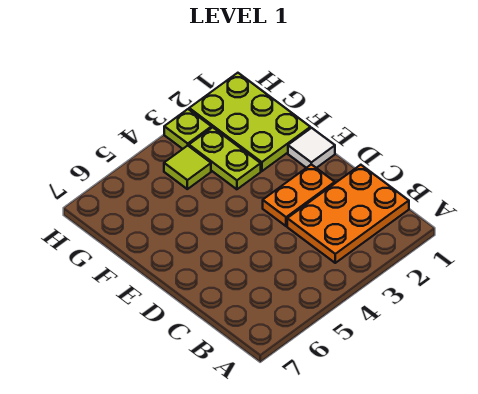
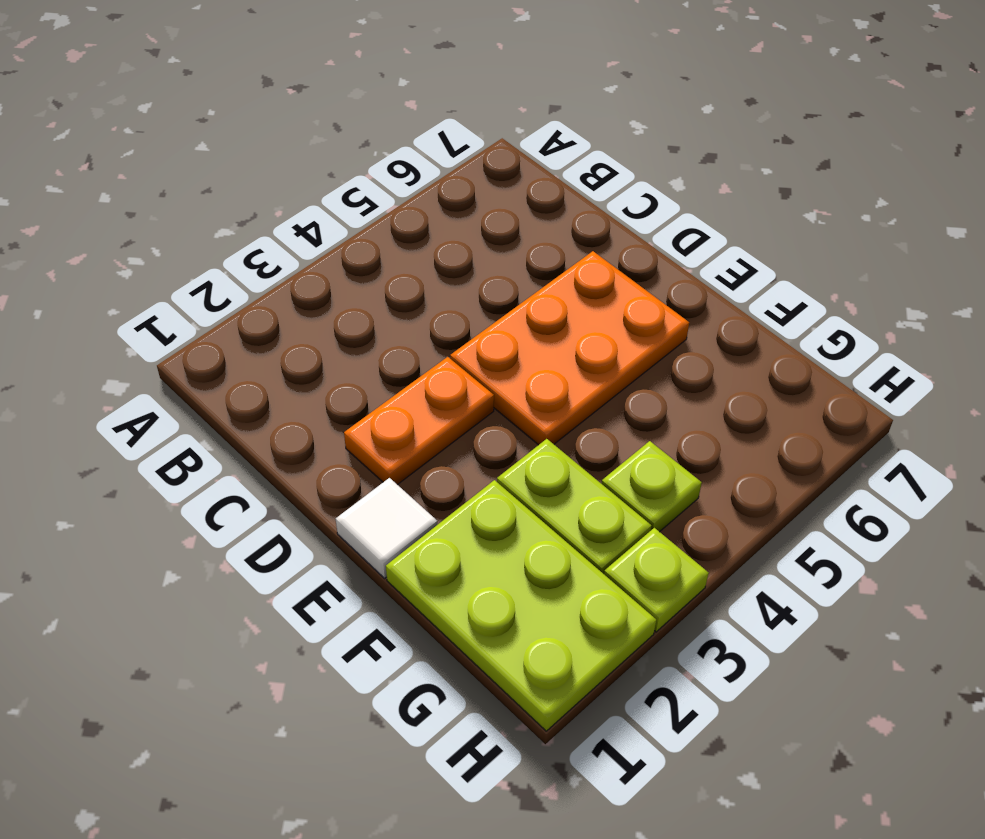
orange plate B1:C3 level 1 -> orange plate D4:E6 level 1
lime tile G4 level 1 -> lime plate G4 level 1

